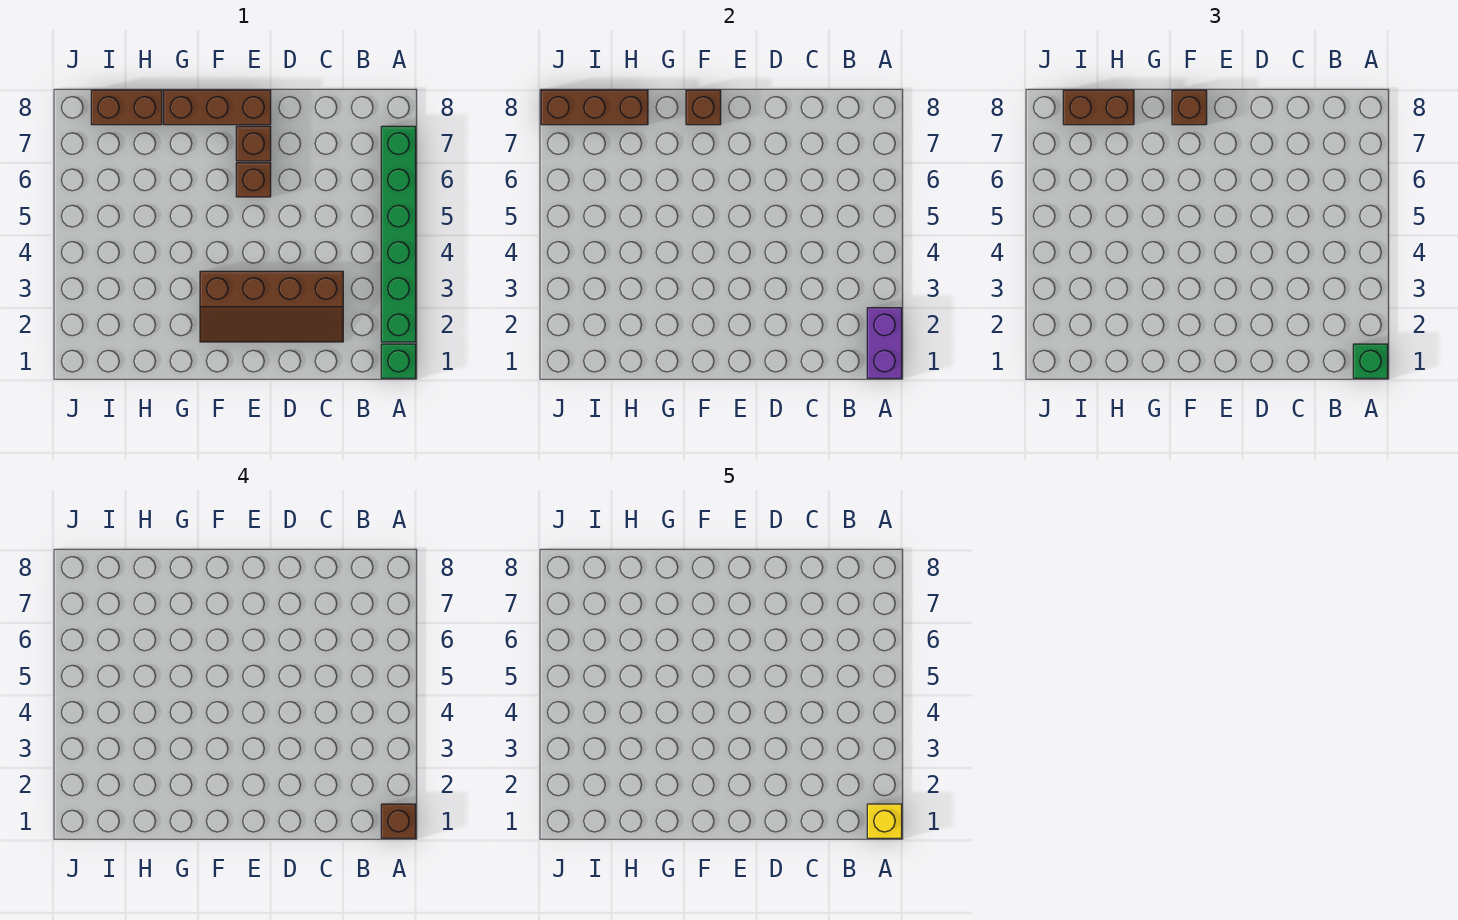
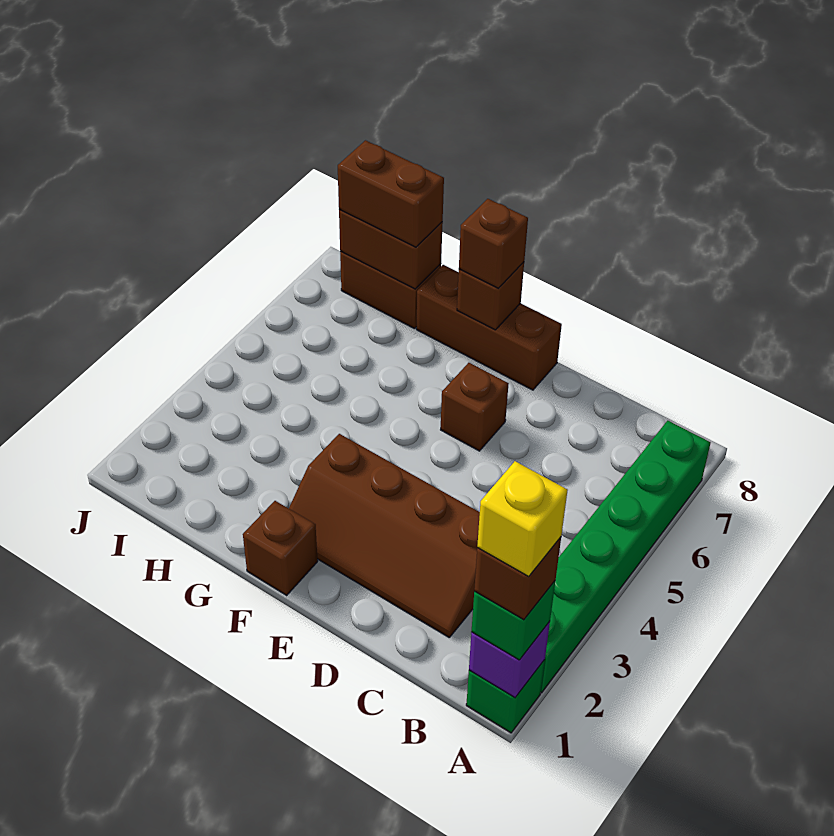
purple brick A1:A2 level 2 -> purple brick A1 level 2
brown brick E7 level 1 -> brown brick F1 level 1
brown brick H8:J8 level 2 -> brown brick H8:I8 level 2

